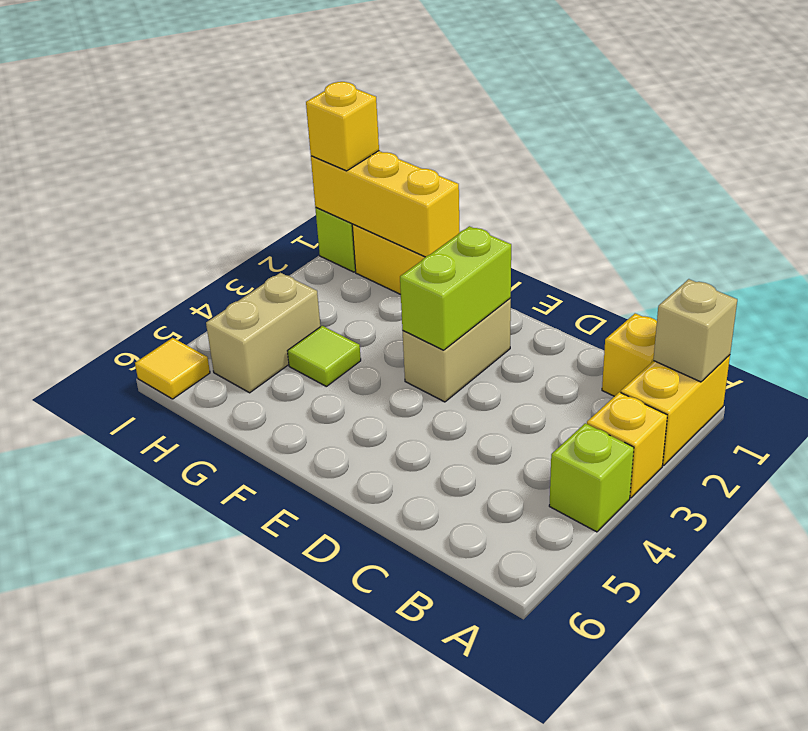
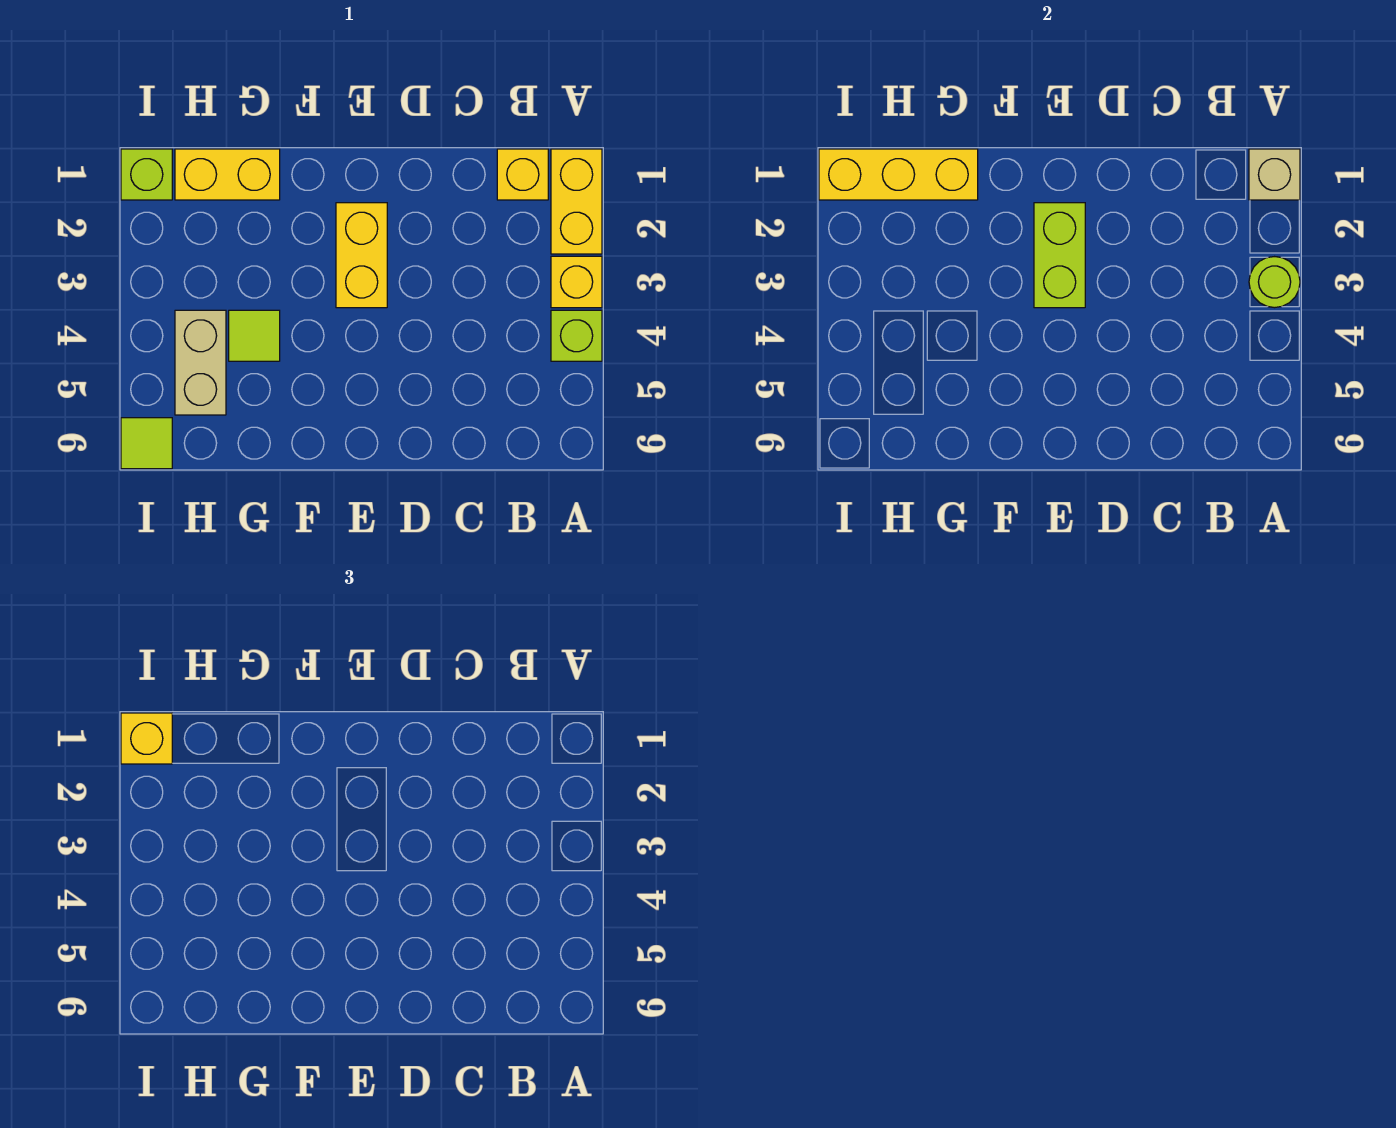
none -> lime round brick A3 level 2
tan brick E2:E3 level 1 -> yellow brick E2:E3 level 1
yellow tile I6 level 1 -> lime tile I6 level 1

